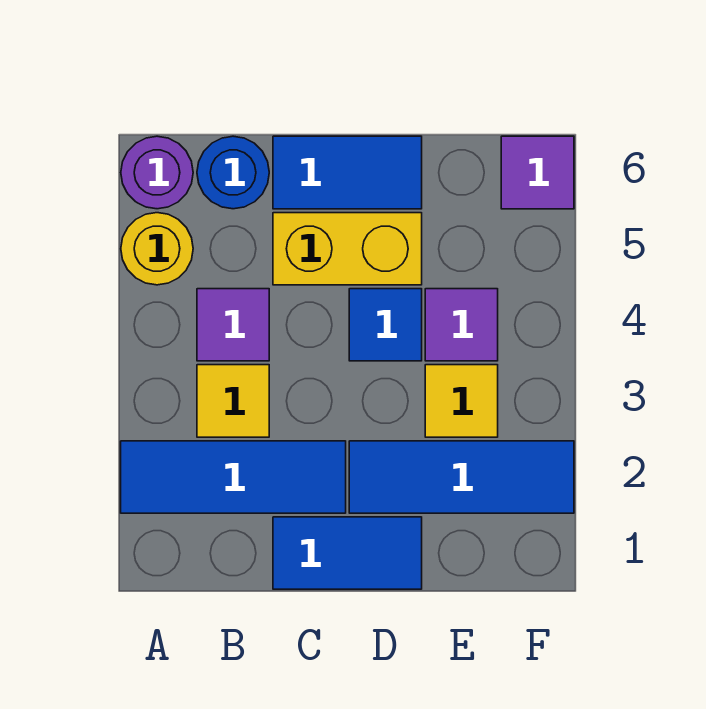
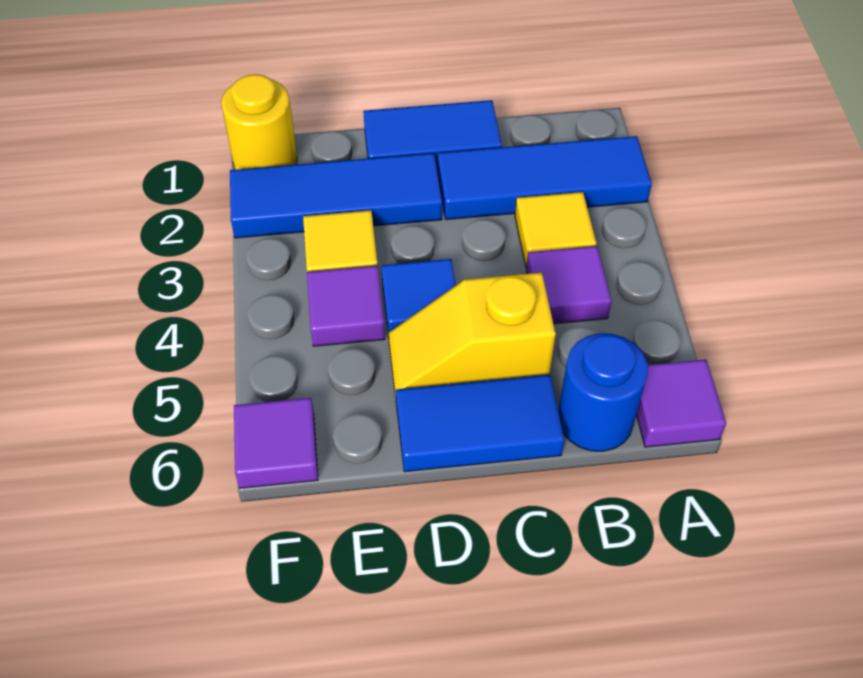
yellow round brick A5 level 1 -> yellow round brick F1 level 1
purple round brick A6 level 1 -> purple tile A6 level 1
yellow brick C5:D5 level 1 -> yellow slope C5:D5 level 1 top C

